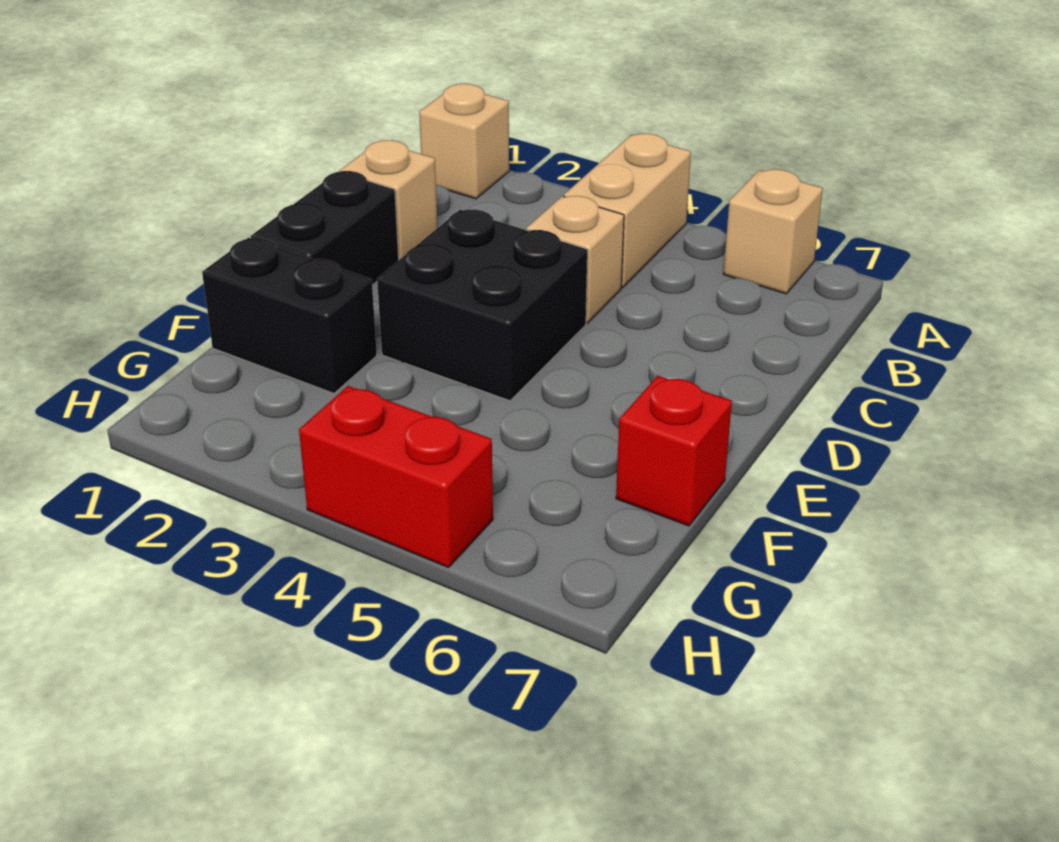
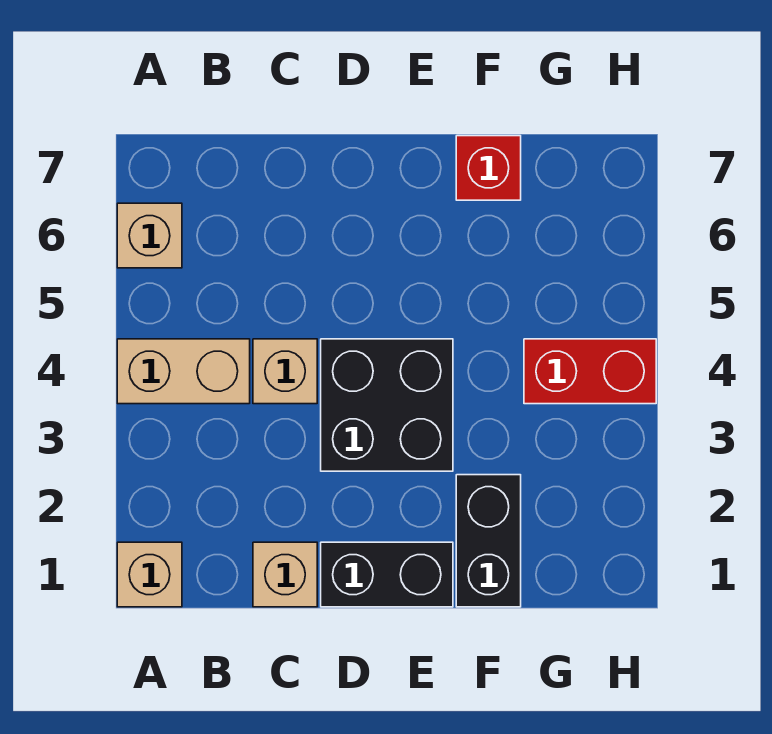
red brick H4:H5 level 1 -> red brick G4:H4 level 1

